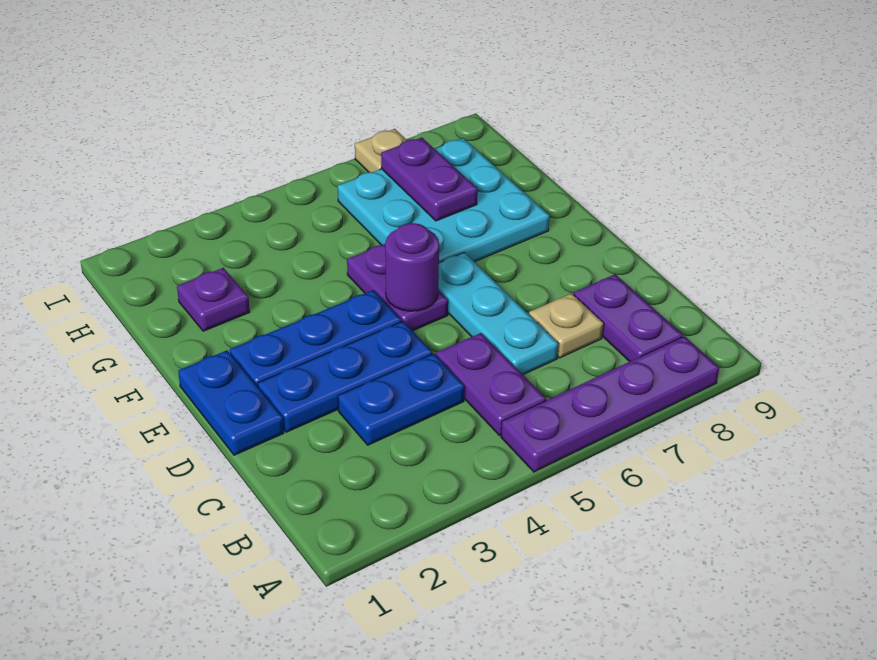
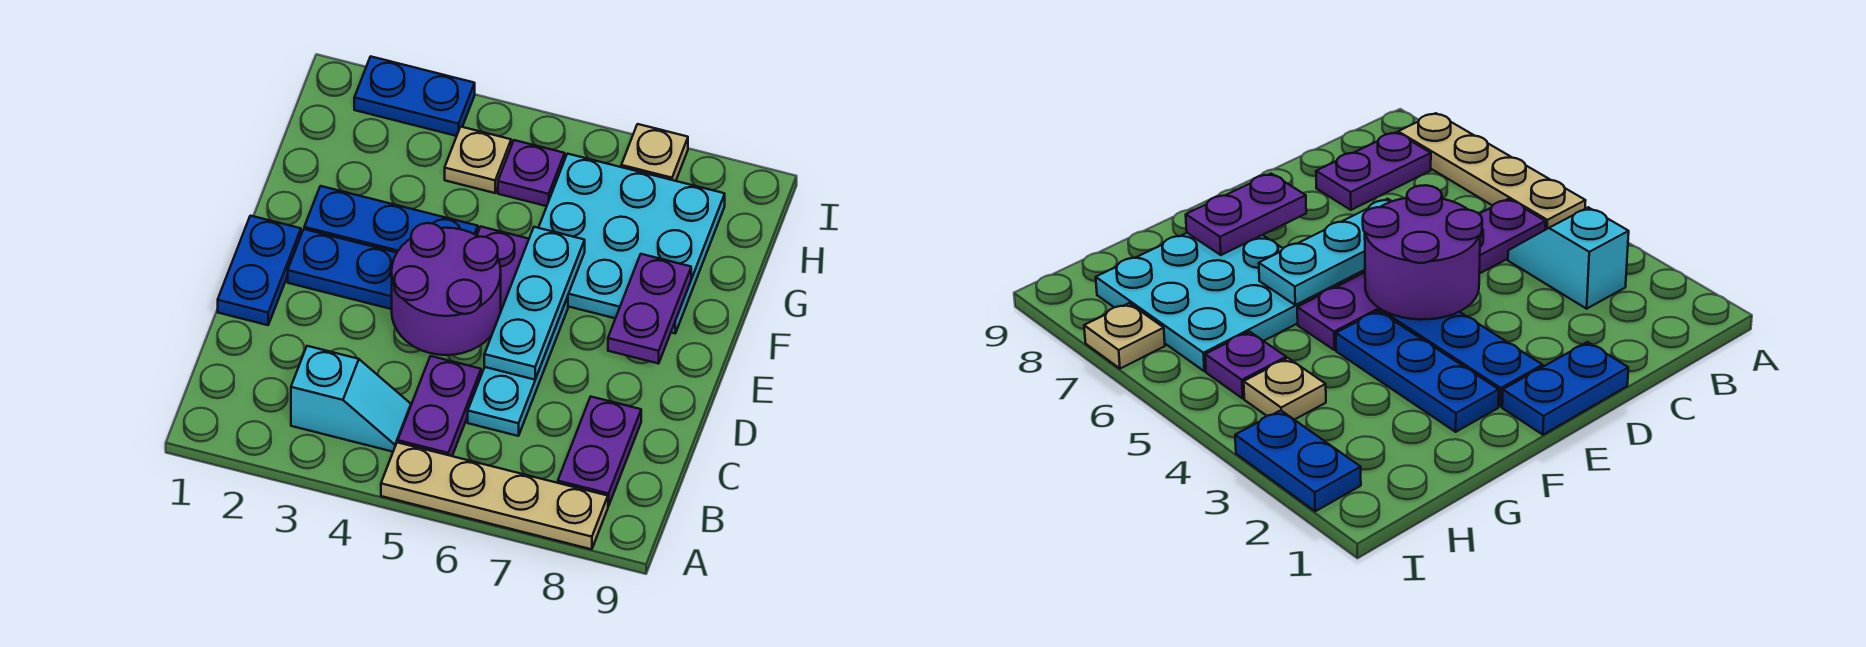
purple plate A5:A8 level 1 -> tan plate A5:A8 level 1
none -> cyan slope B3:B4 level 1 top 3
blue plate C3:C4 level 1 -> blue plate I2:I3 level 1
tan plate C7 level 1 -> tan plate H4 level 1
blue plate D2:D4 level 1 -> blue plate F2:F4 level 1
none -> cyan plate D6:F6 level 2
purple round brick E5 level 2 -> purple round brick D4:E5 level 2
purple plate G2 level 1 -> purple plate H5 level 1
purple plate G7:H7 level 2 -> purple plate E8:F8 level 2

